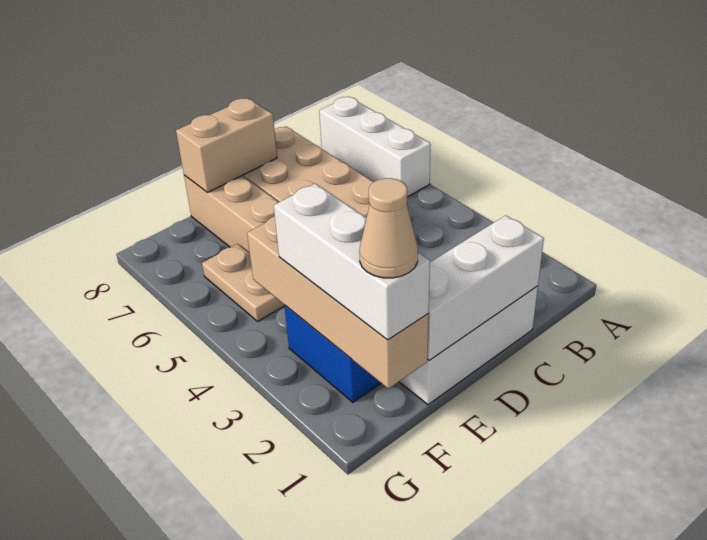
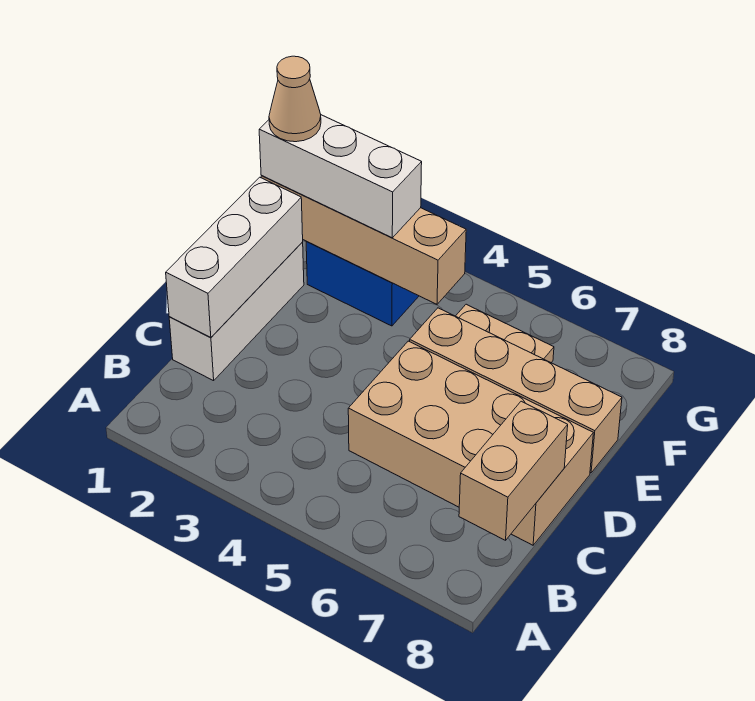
white brick A6:A8 level 1 -> none
tan brick D8:E8 level 2 -> tan brick B8:C8 level 2

